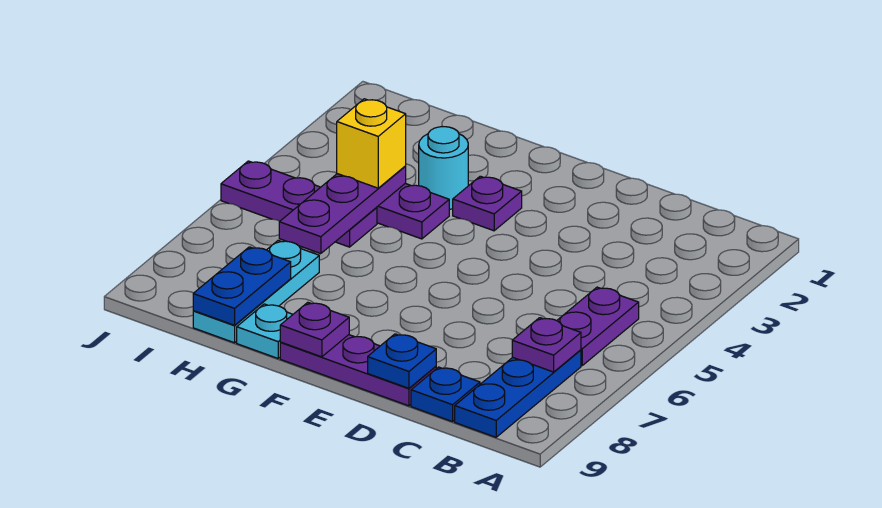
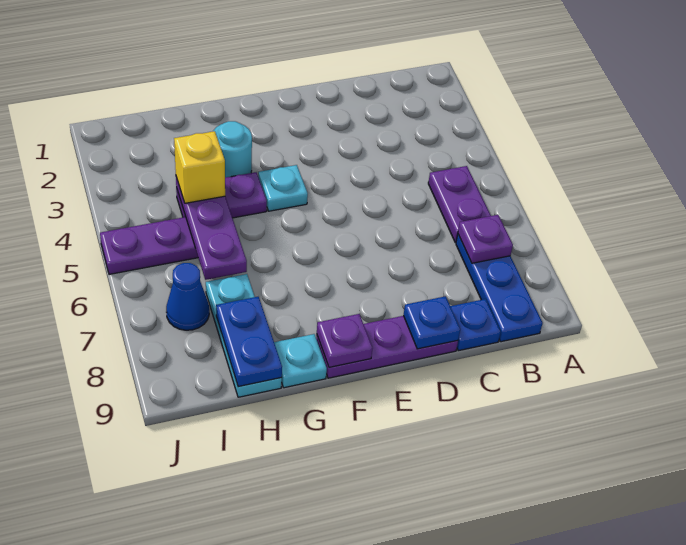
purple plate F3 level 1 -> none
none -> cyan plate F4 level 1
none -> blue cone I7 level 1

